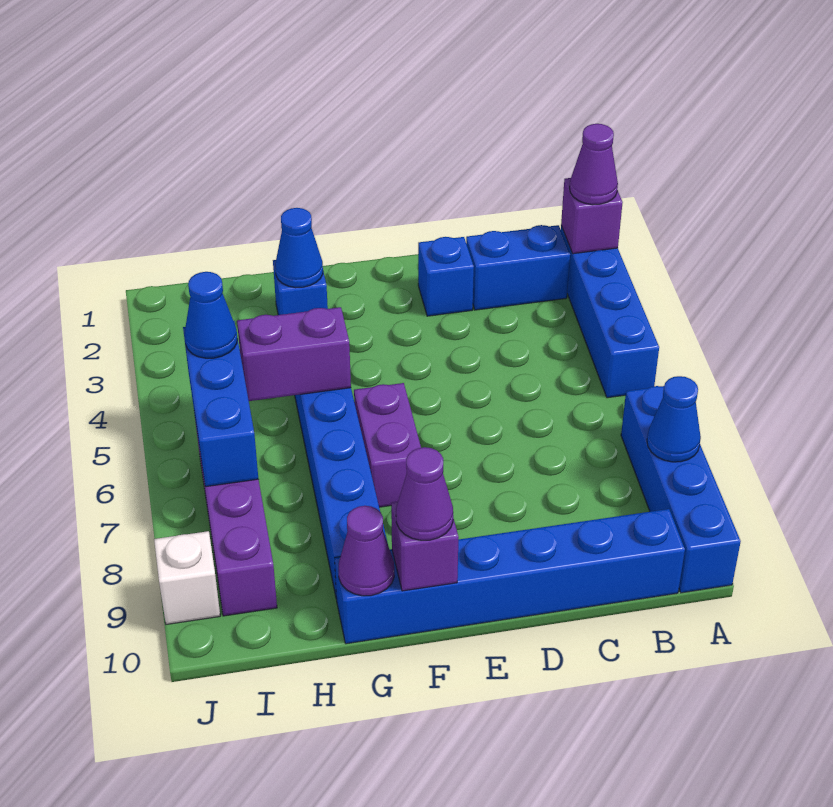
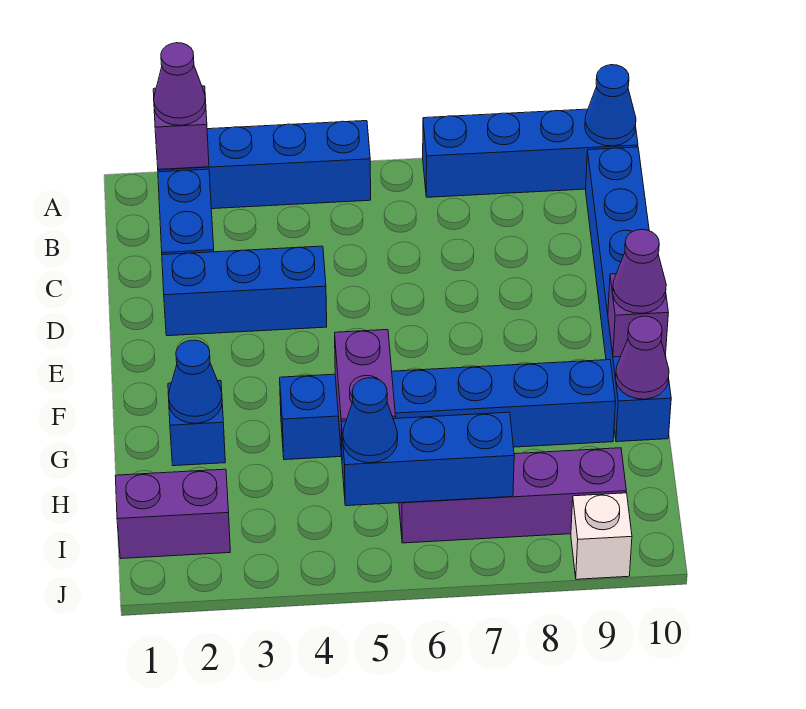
blue cone A8 level 2 -> blue cone A10 level 2
blue brick D2 level 1 -> blue brick D2:D4 level 1
purple brick F6:F7 level 1 -> purple brick I1:I2 level 1

